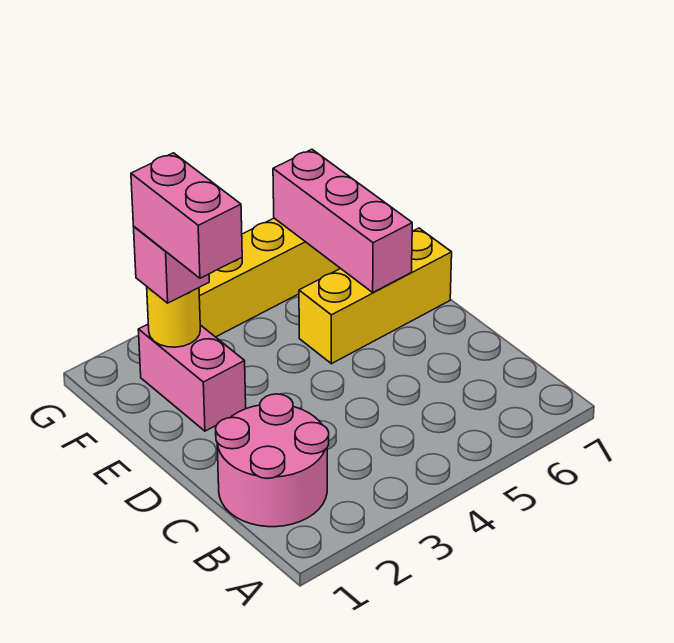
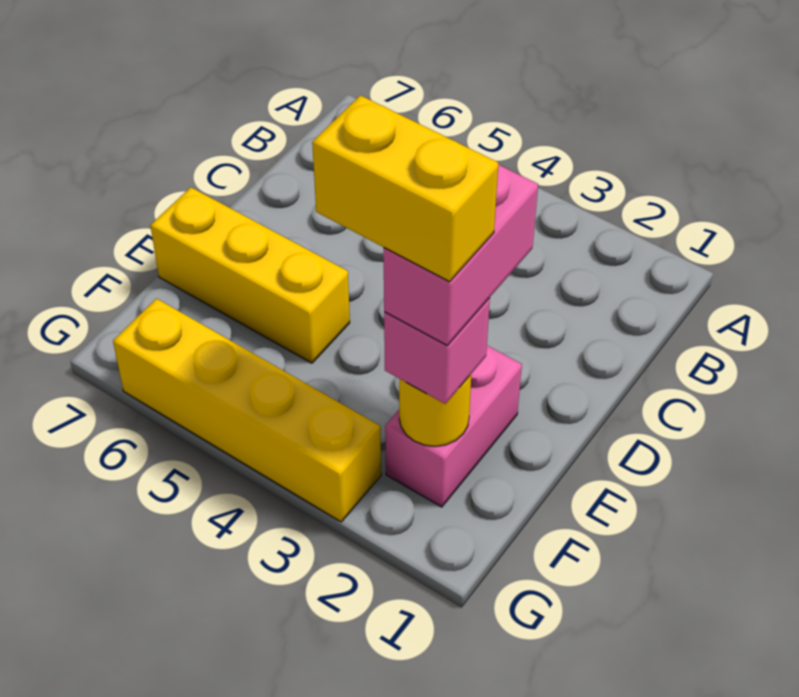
pink round brick B1:C2 level 1 -> none
pink brick E6:G6 level 2 -> none
none -> yellow brick F2:F3 level 5

